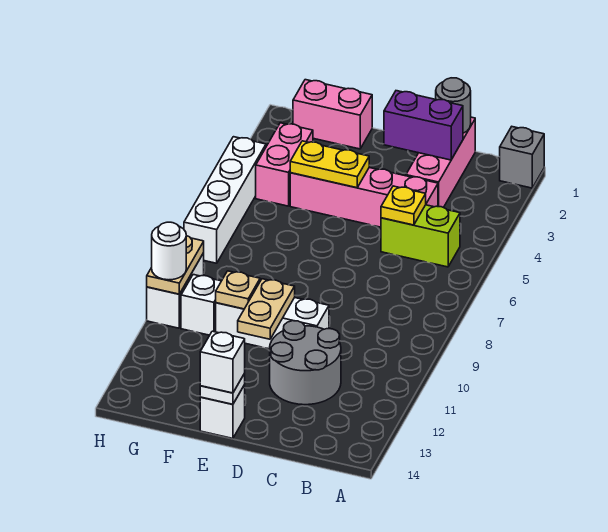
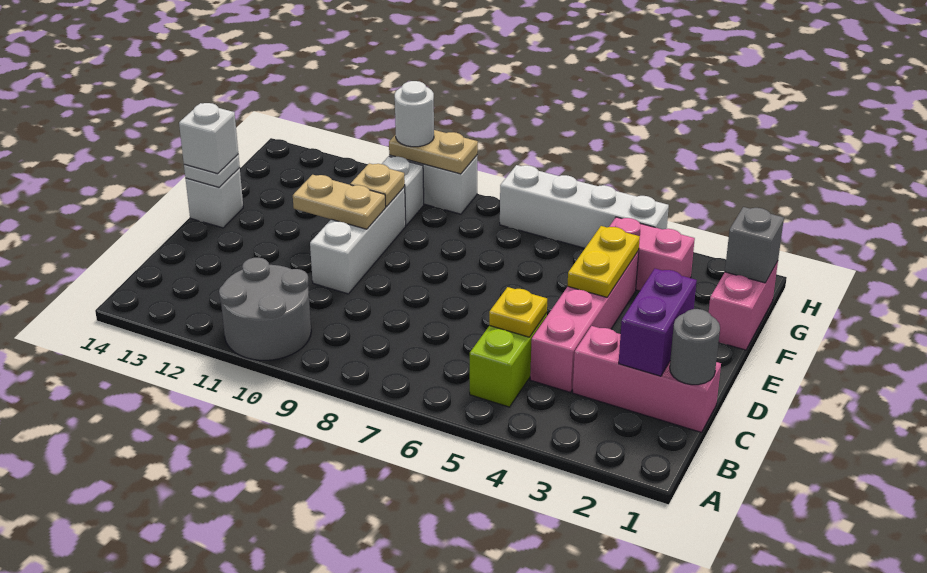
grey brick A1 level 1 -> grey brick G1 level 2
grey round brick C11:D12 level 1 -> grey round brick A10:B11 level 1

